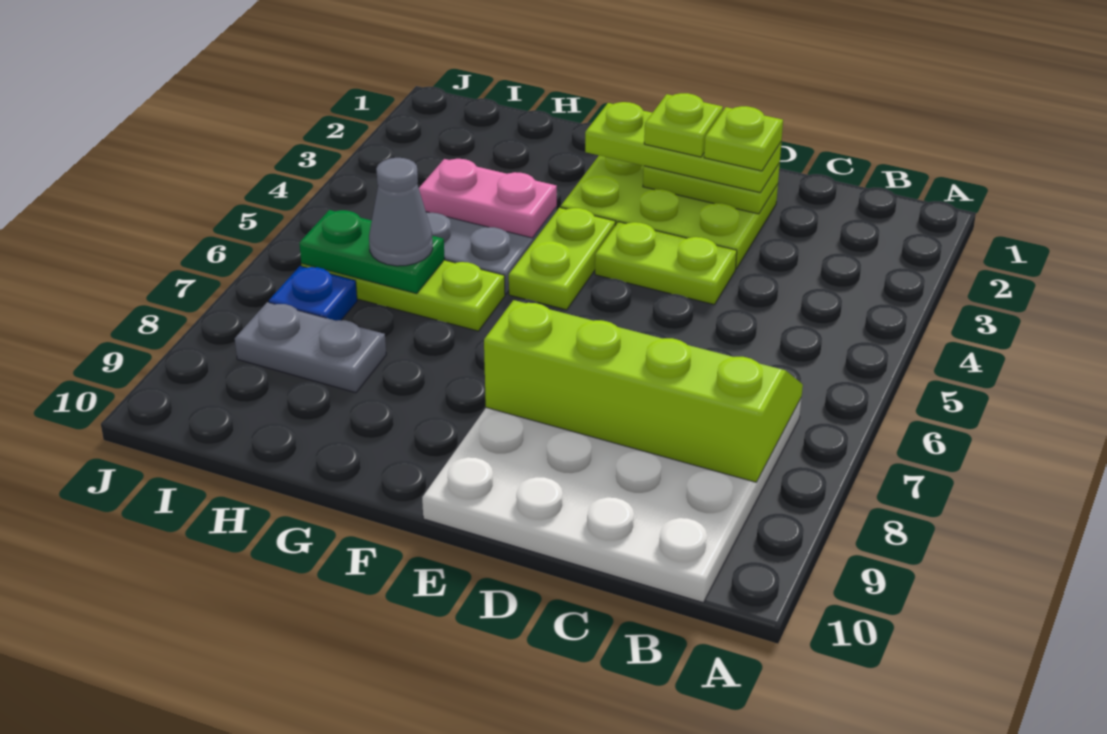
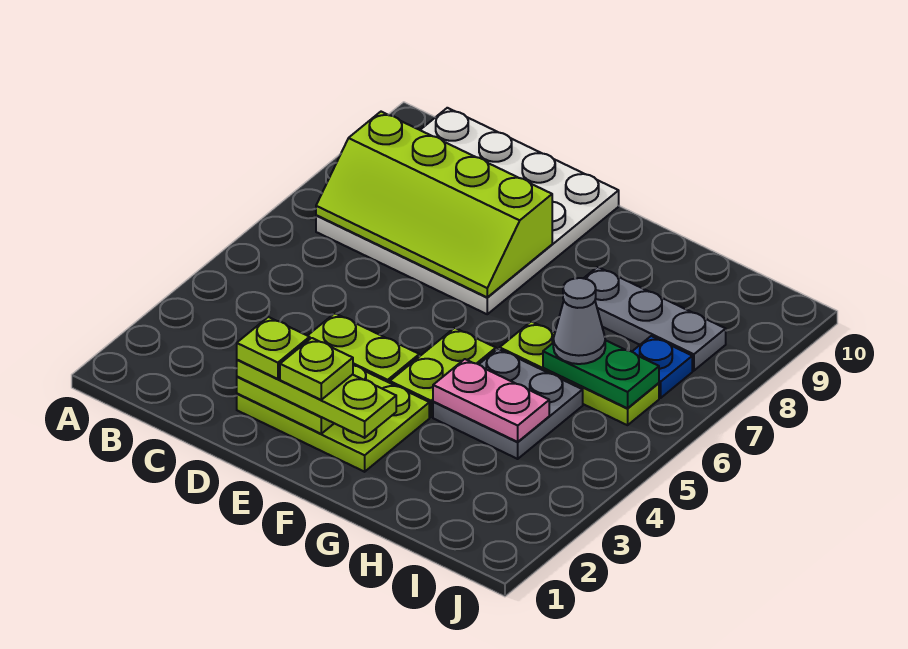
grey plate H8:I8 level 1 -> grey plate G8:I8 level 1

